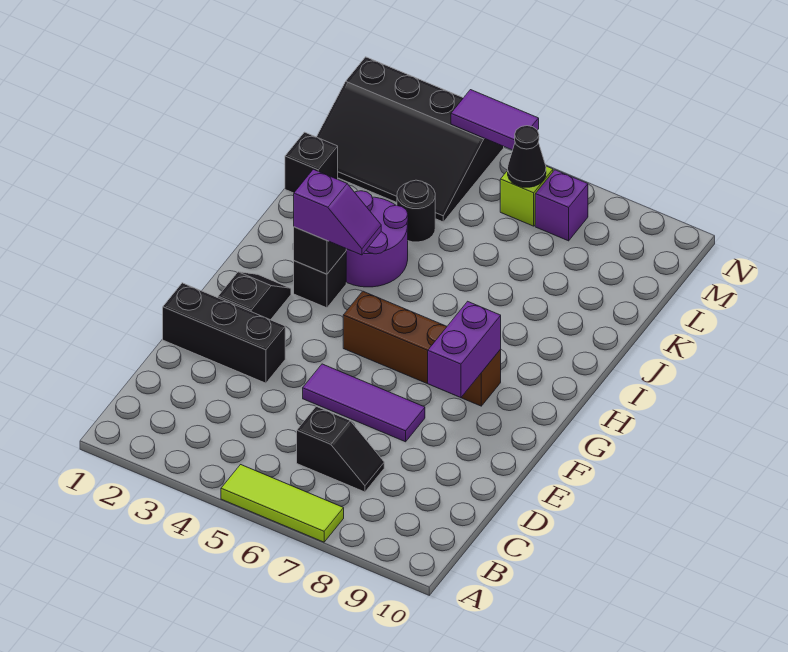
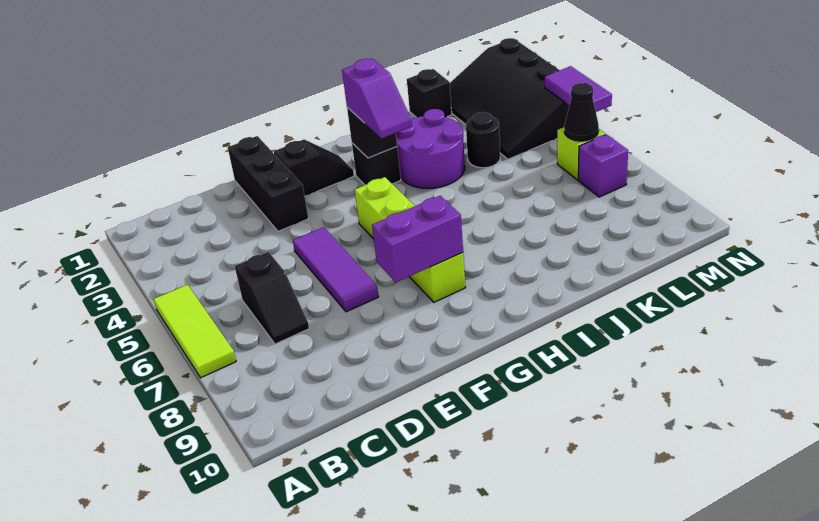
brown brick G5:G8 level 1 -> lime brick G5:G8 level 1

